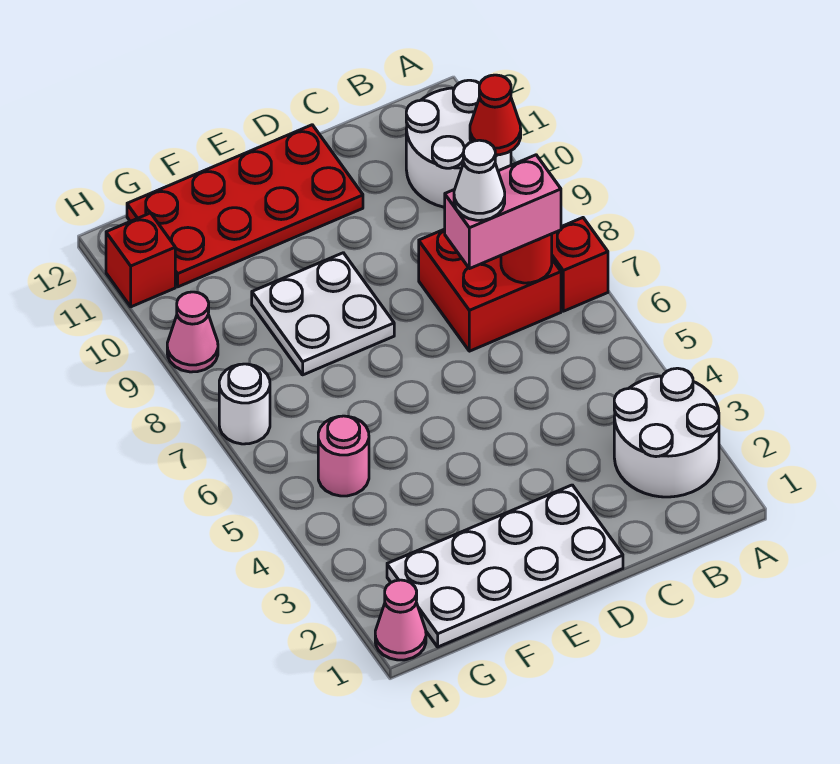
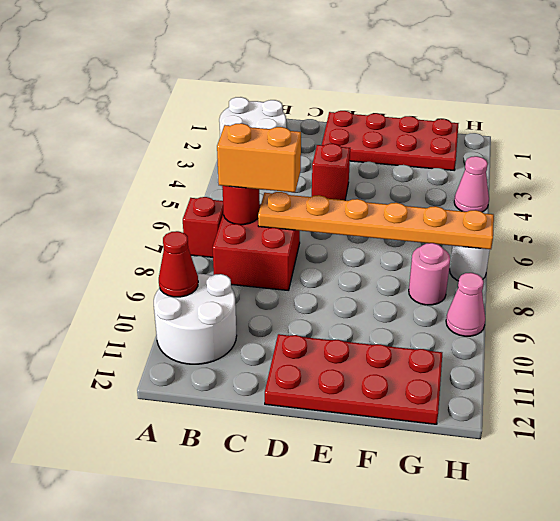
pink brick B7:C7 level 3 -> orange brick B7:C7 level 3
none -> orange plate C7:H7 level 2
white cone C7 level 4 -> none
white plate D1:G2 level 1 -> red plate D1:G2 level 1
white plate E8:F9 level 1 -> none
pink round brick G5 level 1 -> pink round brick G8 level 1
pink cone H1 level 1 -> pink cone H4 level 1
red brick H11 level 1 -> red brick D4 level 1

